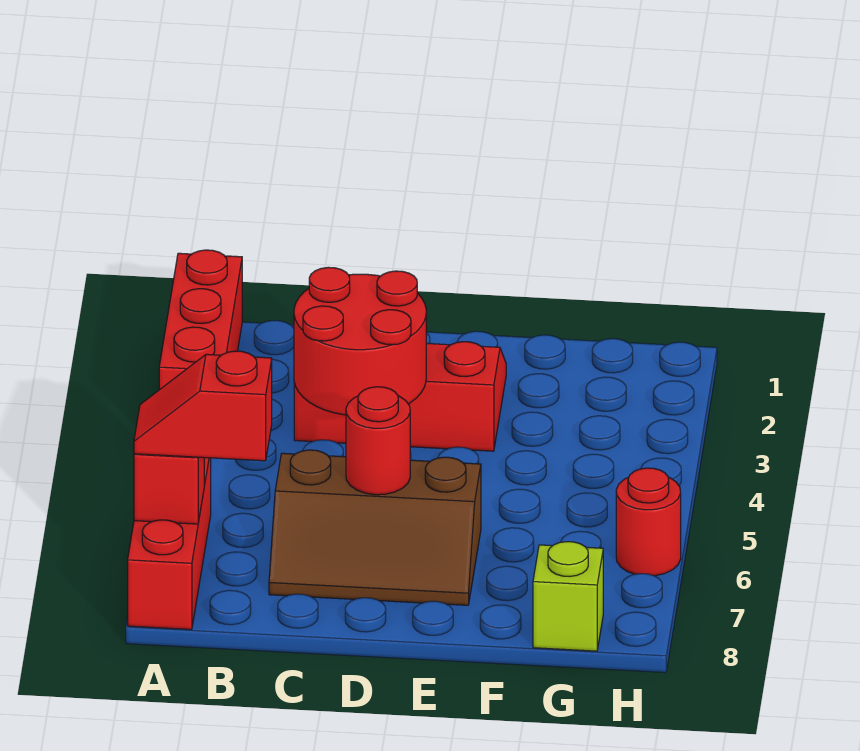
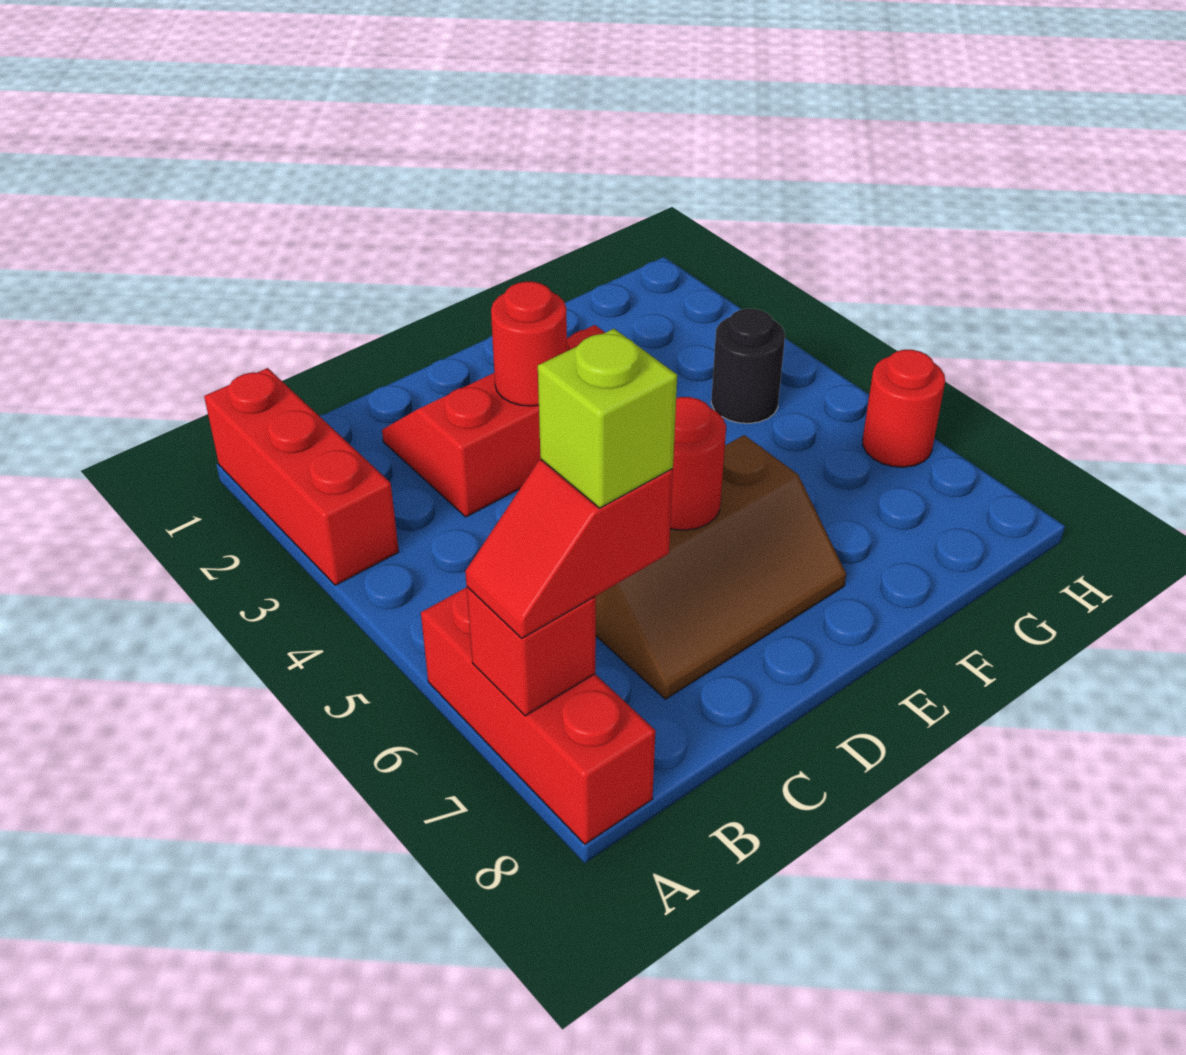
red round brick C3:D4 level 2 -> red round brick D3 level 2
none -> black round brick G4 level 1
lime brick G8 level 1 -> lime brick B7 level 4

